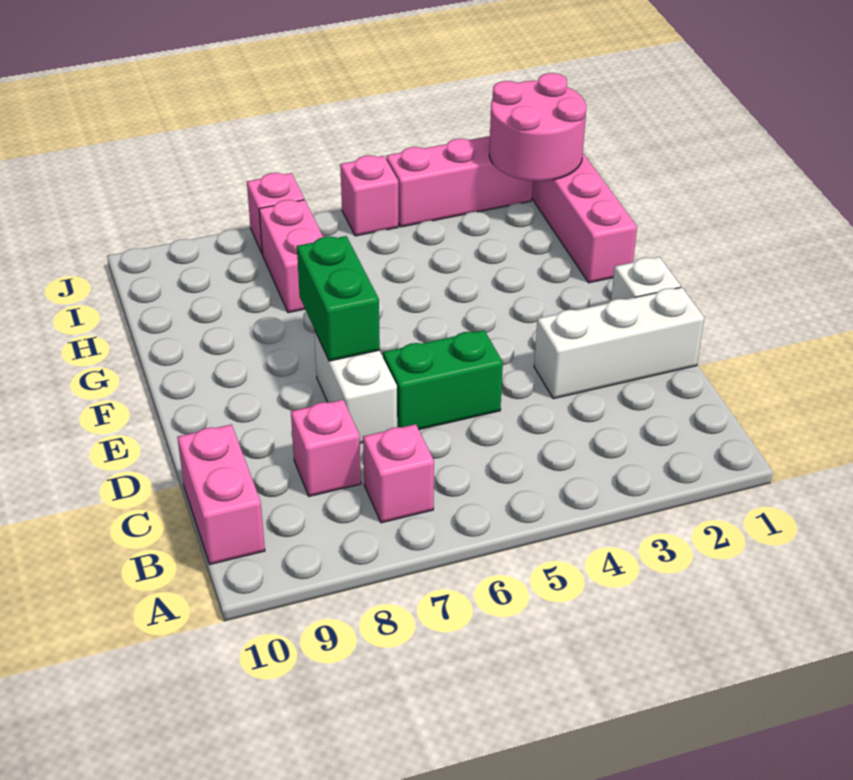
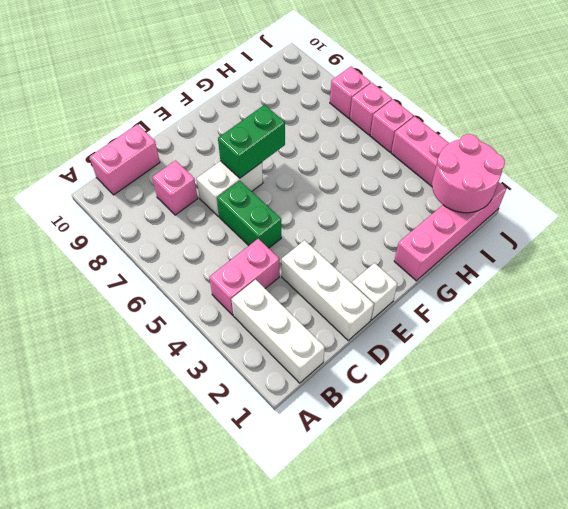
none -> white brick B1:B3 level 1
pink brick B7 level 1 -> pink brick J6 level 1
pink brick H7:I7 level 1 -> pink brick B4:C4 level 1

